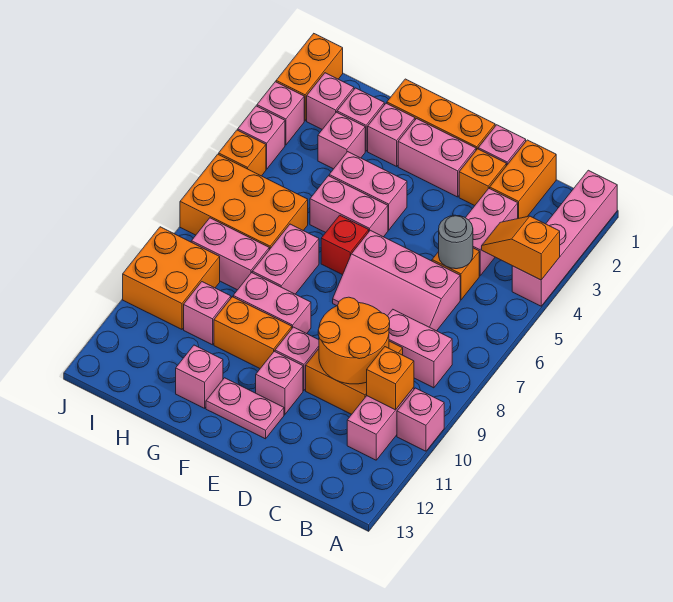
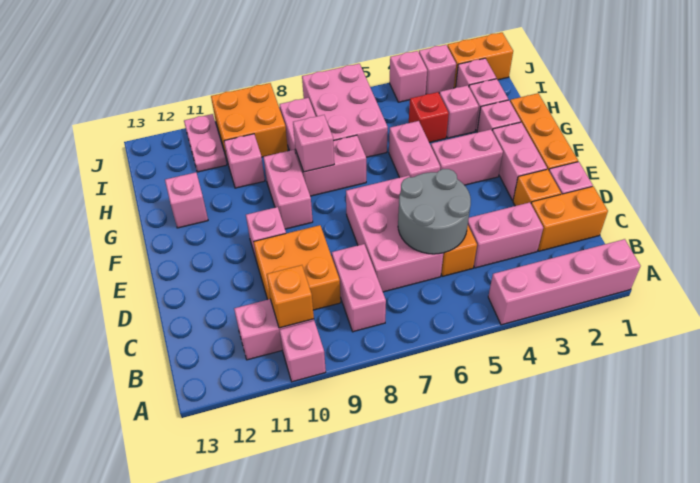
orange slope A4:B4 level 2 top A -> none
grey round brick C5 level 2 -> grey round brick C5:D6 level 2
pink slope C6:E7 level 1 top 6 -> pink brick C6:E7 level 1
orange round brick C9:D10 level 2 -> none
pink brick E11 level 1 -> pink brick G8 level 2
pink plate E12:F12 level 1 -> pink plate I11:J11 level 1
pink brick F4:G4 level 1 -> pink brick F3:F4 level 1
red brick F6 level 1 -> red brick H4 level 1
orange brick F10:G10 level 1 -> none
orange brick H6:J7 level 1 -> pink brick H6:J7 level 1
orange brick J5 level 1 -> none

